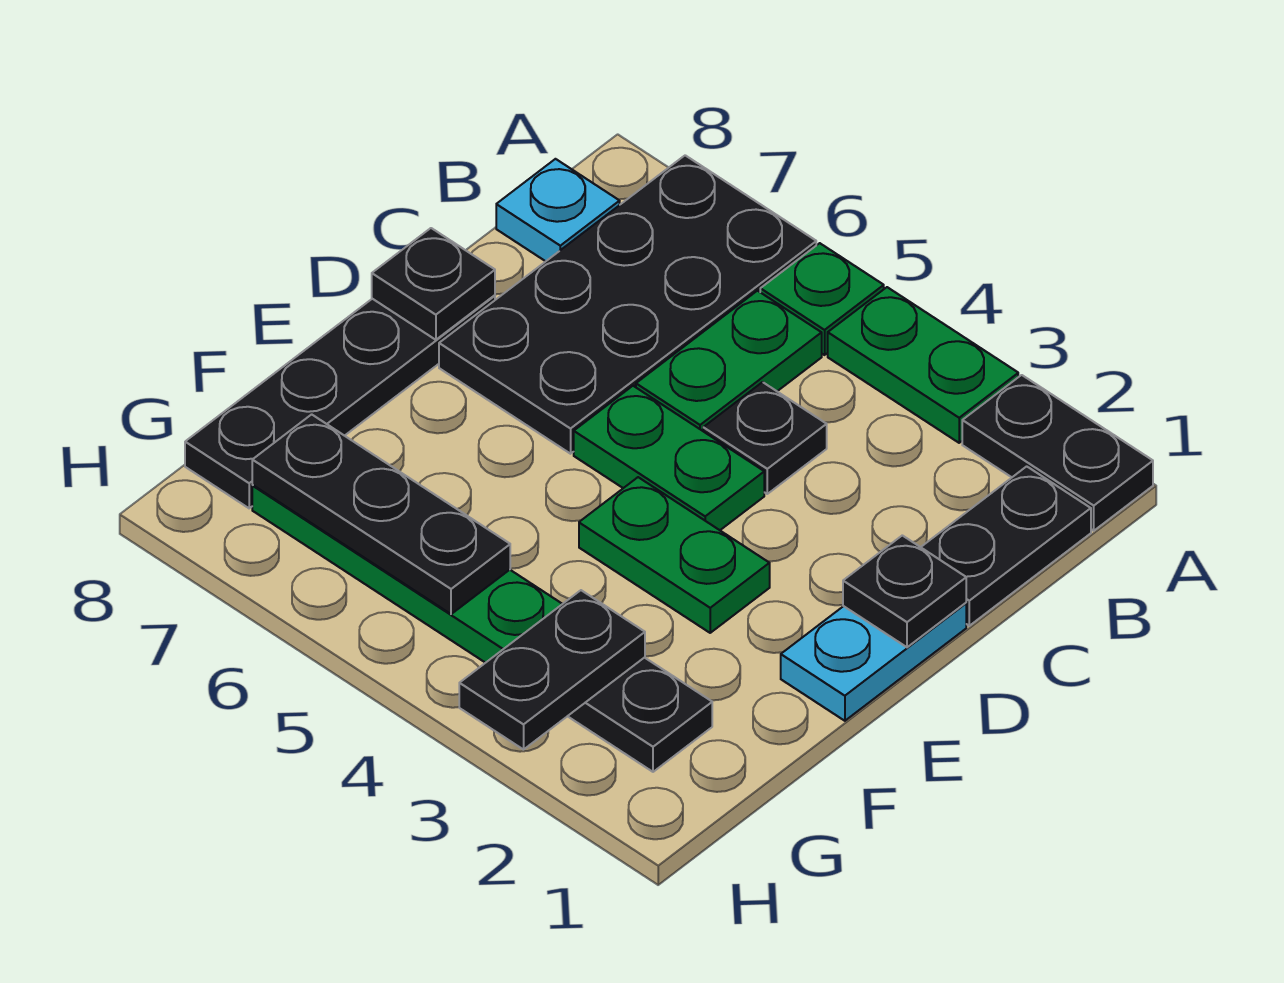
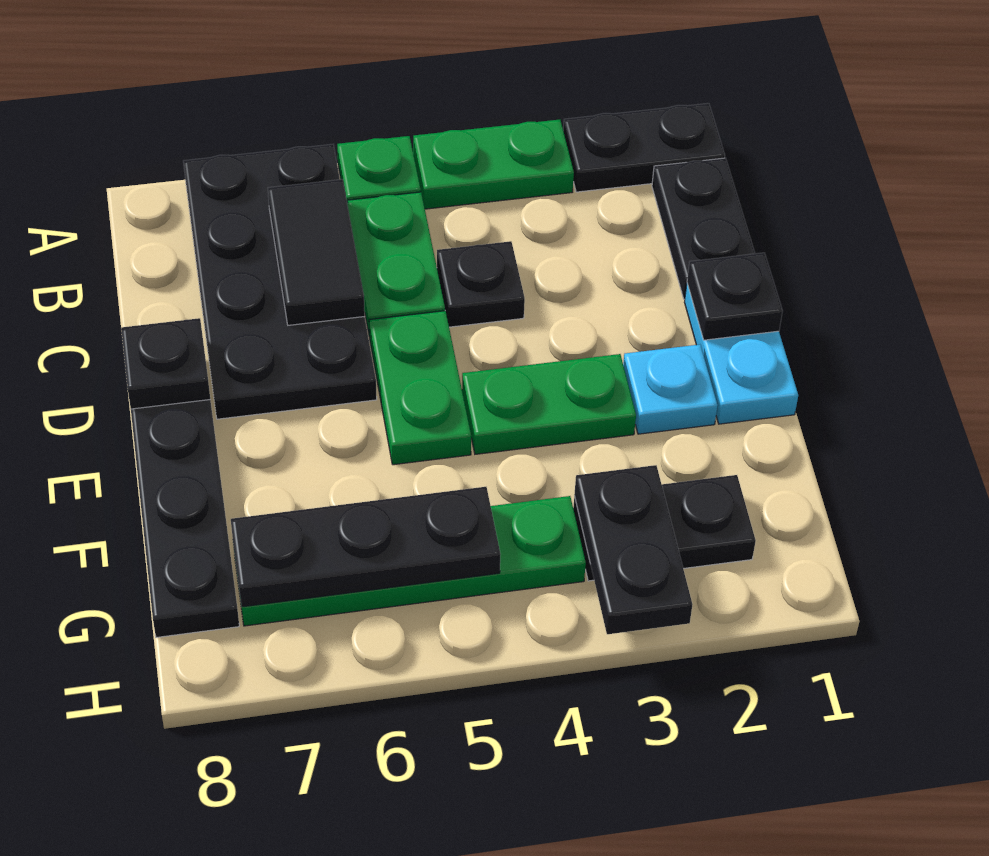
none -> black tile B6:C6 level 2
cyan plate B8 level 1 -> cyan plate E2 level 1
green plate D4:D5 level 1 -> green plate D5:E5 level 1

